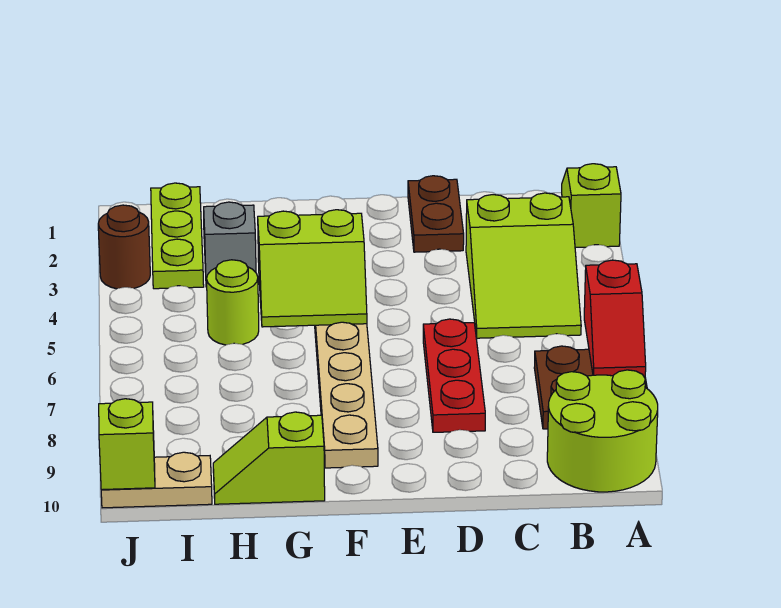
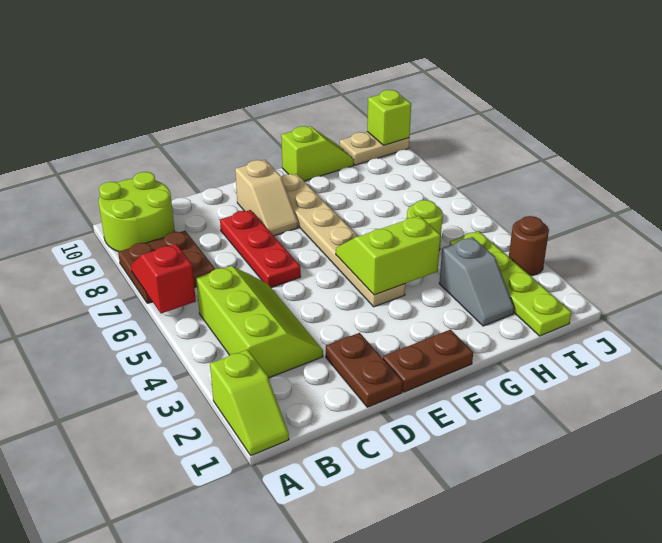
lime slope B3:C5 level 1 top 3 -> lime slope B3:C5 level 1 top B
none -> brown plate E1:F1 level 1
none -> tan slope E8:E9 level 1 top 9
lime plate I1:I3 level 1 -> lime plate I1:I4 level 1

